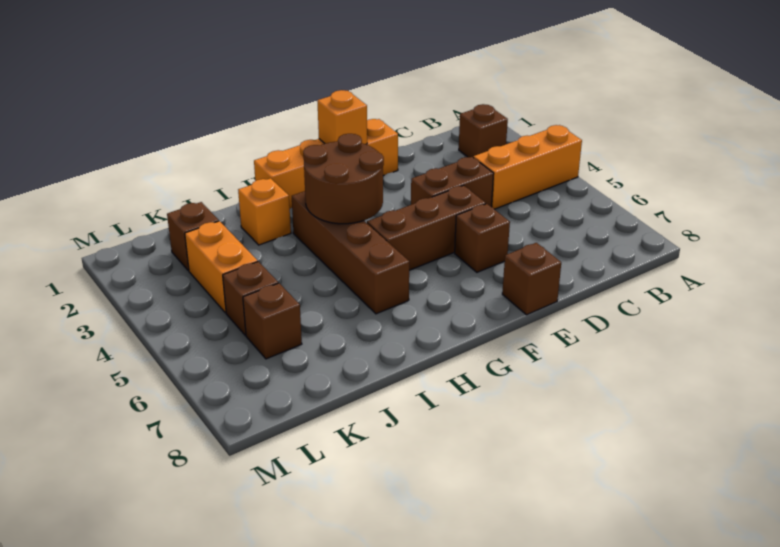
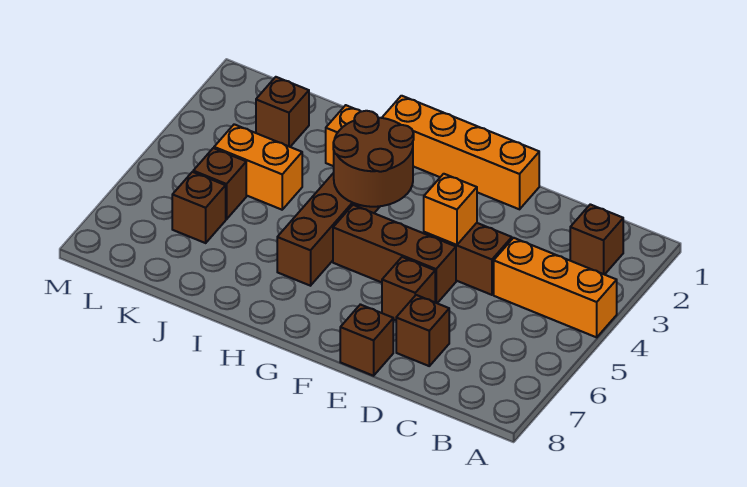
none -> brown brick D7 level 1
orange brick F1 level 2 -> orange brick E4 level 2
orange brick K3:K4 level 1 -> orange brick J4:K4 level 1

